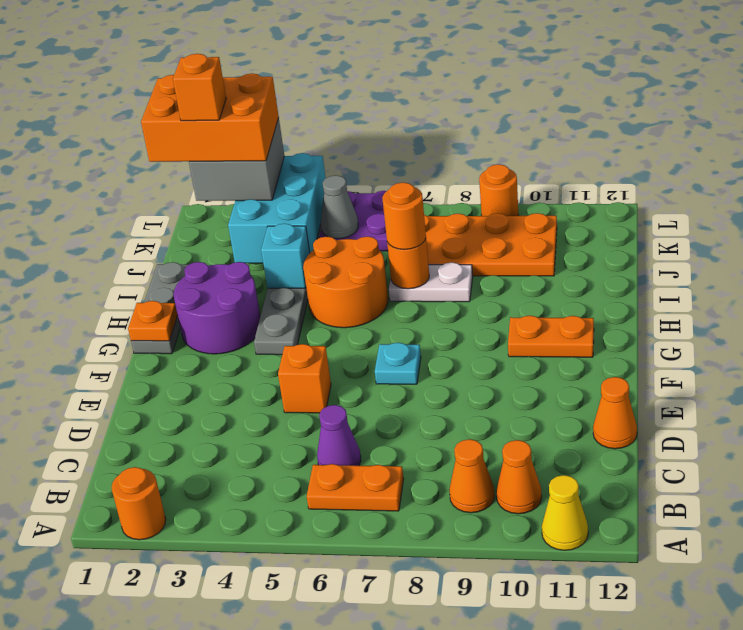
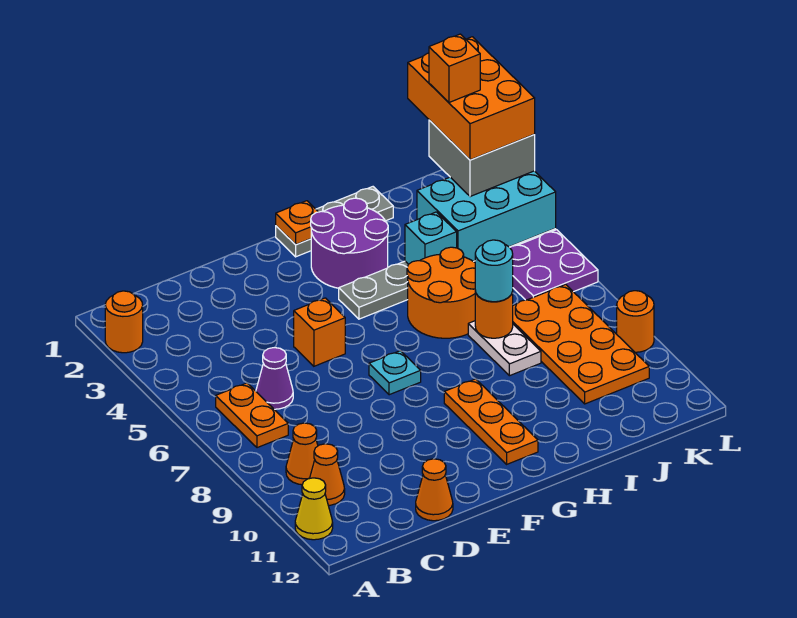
orange plate G10:G11 level 1 -> orange plate G9:G11 level 1
orange round brick I7 level 3 -> cyan round brick I7 level 3
grey cone K5 level 2 -> none

